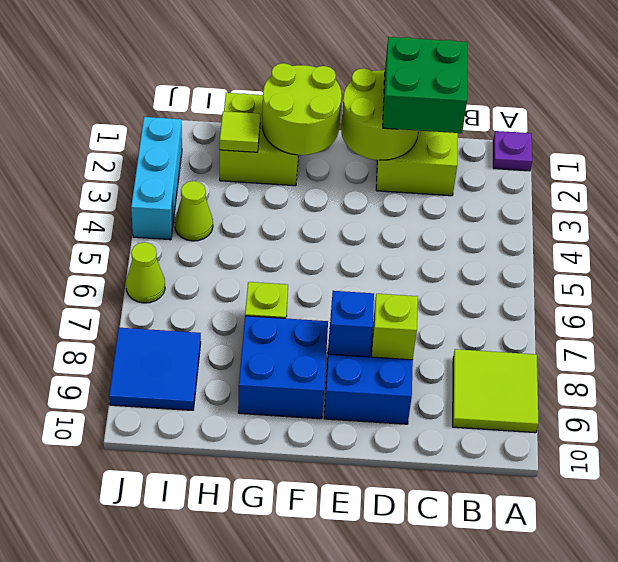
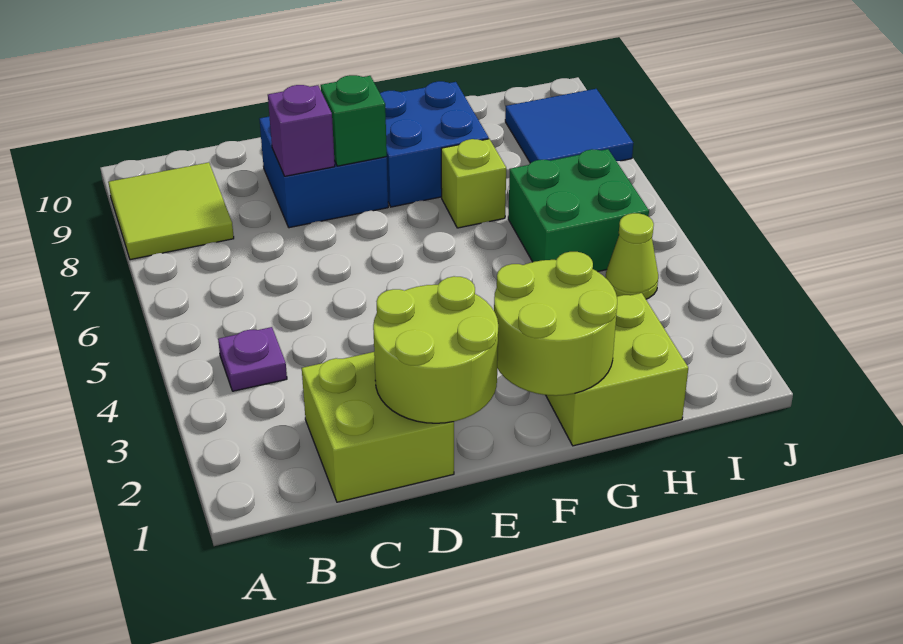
purple plate A1 level 1 -> purple plate B4 level 1
green brick C1:D2 level 3 -> green brick H5:I6 level 1
lime brick D8 level 2 -> purple brick D8 level 2
blue brick E8 level 2 -> green brick E8 level 2
lime tile H2 level 2 -> none
cyan brick J2:J4 level 1 -> none
lime cone J6 level 1 -> none

